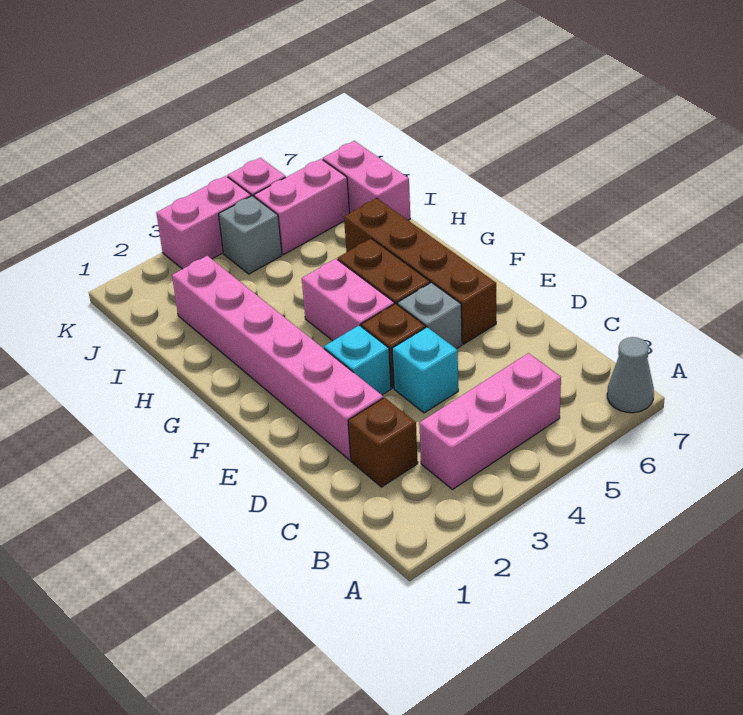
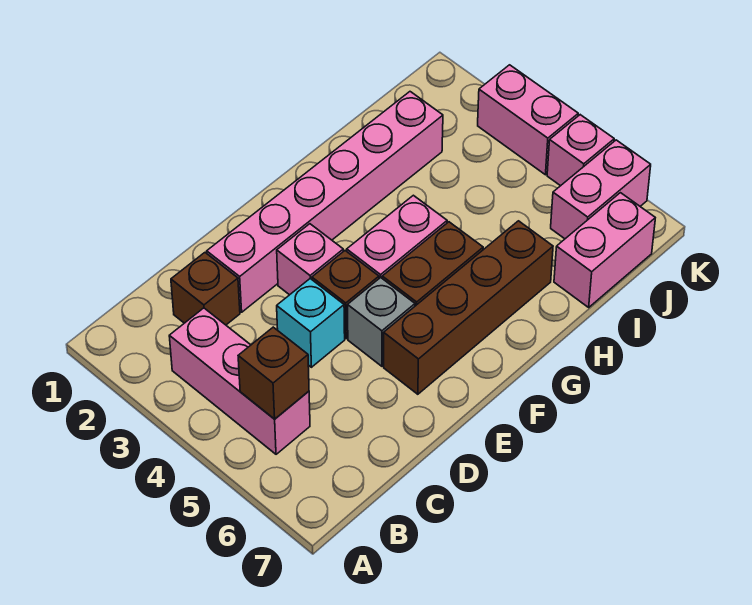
grey cone A7 level 1 -> none
none -> brown brick B5 level 2
cyan brick E3 level 1 -> pink brick E3 level 1
grey brick J4 level 1 -> none
pink brick J5:J6 level 1 -> pink brick J6:K6 level 1

